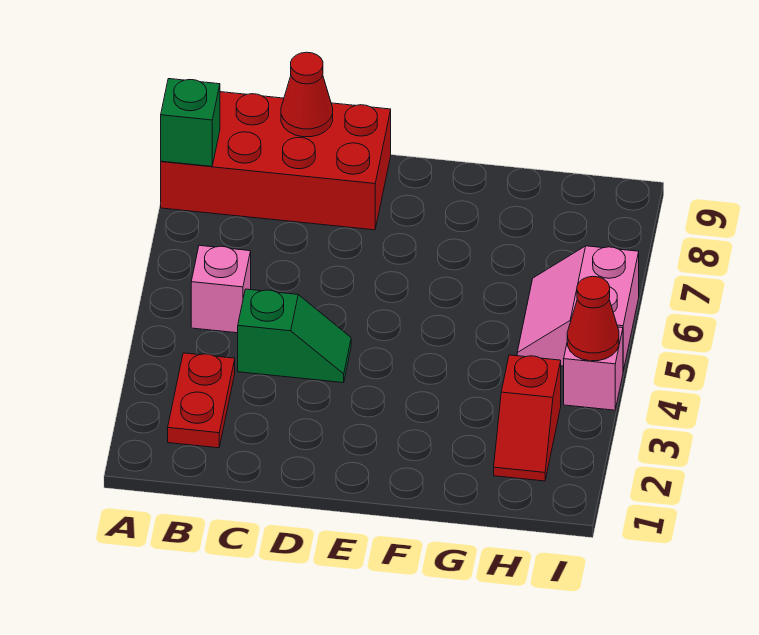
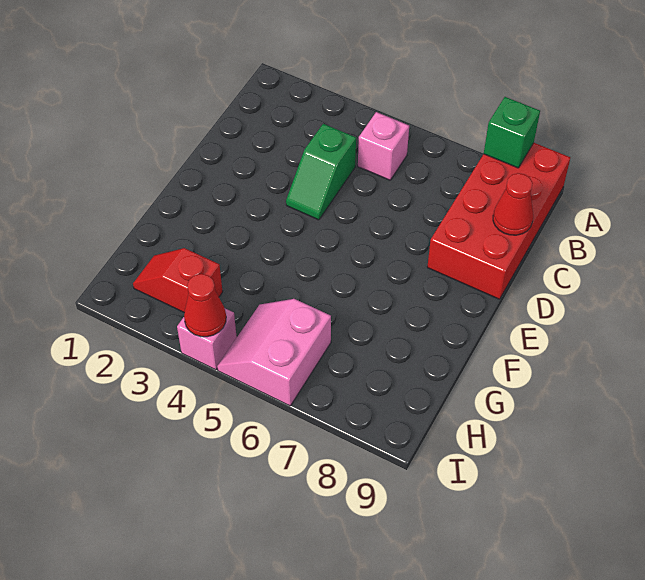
red plate B2:B3 level 1 -> none
pink slope H5:I6 level 1 top I -> pink slope H5:I6 level 1 top 6

